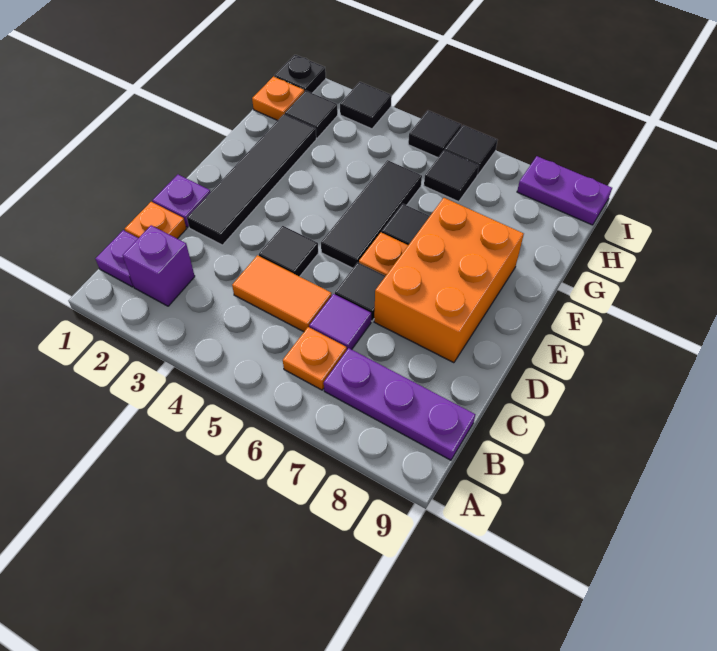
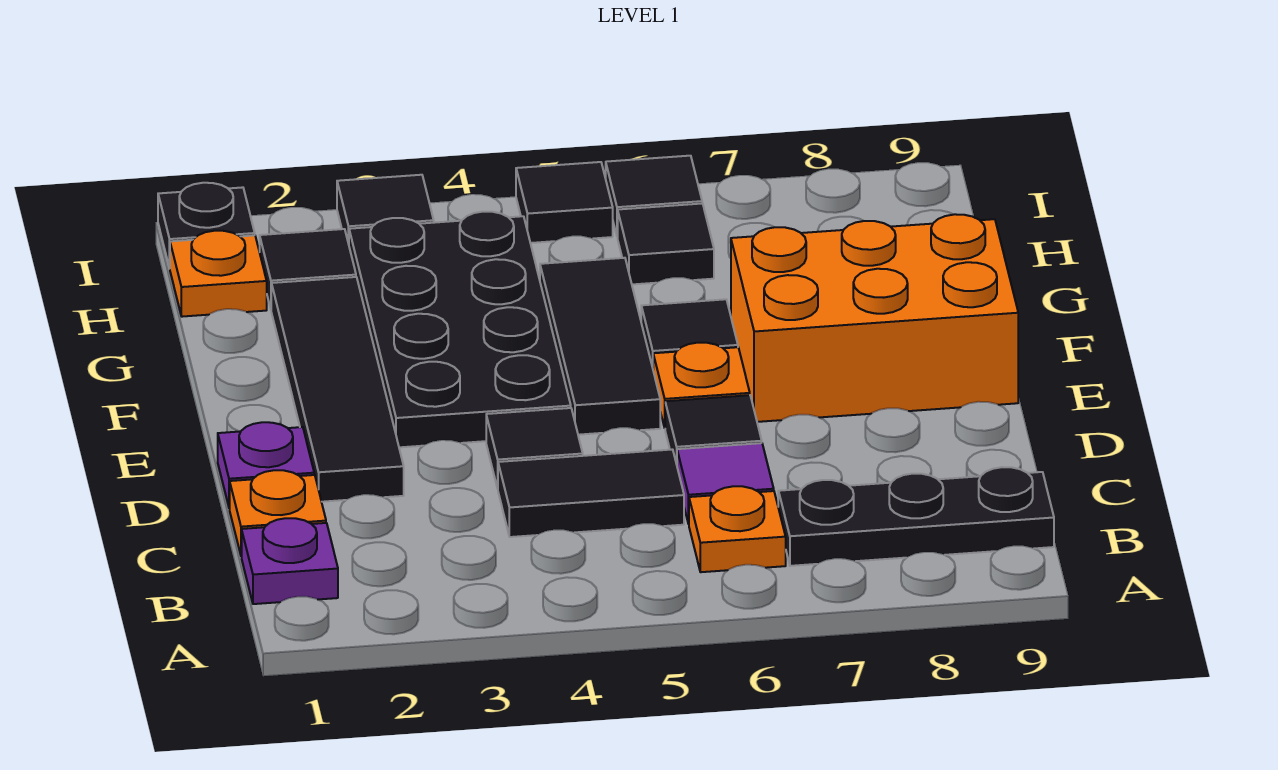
purple brick B2 level 1 -> none
purple plate B7:B9 level 1 -> black plate B7:B9 level 1
orange tile C4:C5 level 1 -> black tile C4:C5 level 1
orange brick D7:F8 level 1 -> orange brick E7:F9 level 1
none -> black plate E3:H4 level 1
purple plate I8:I9 level 1 -> none

